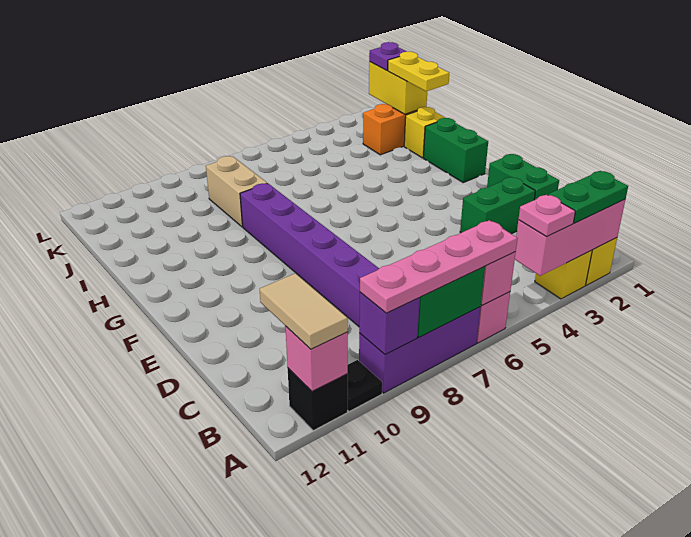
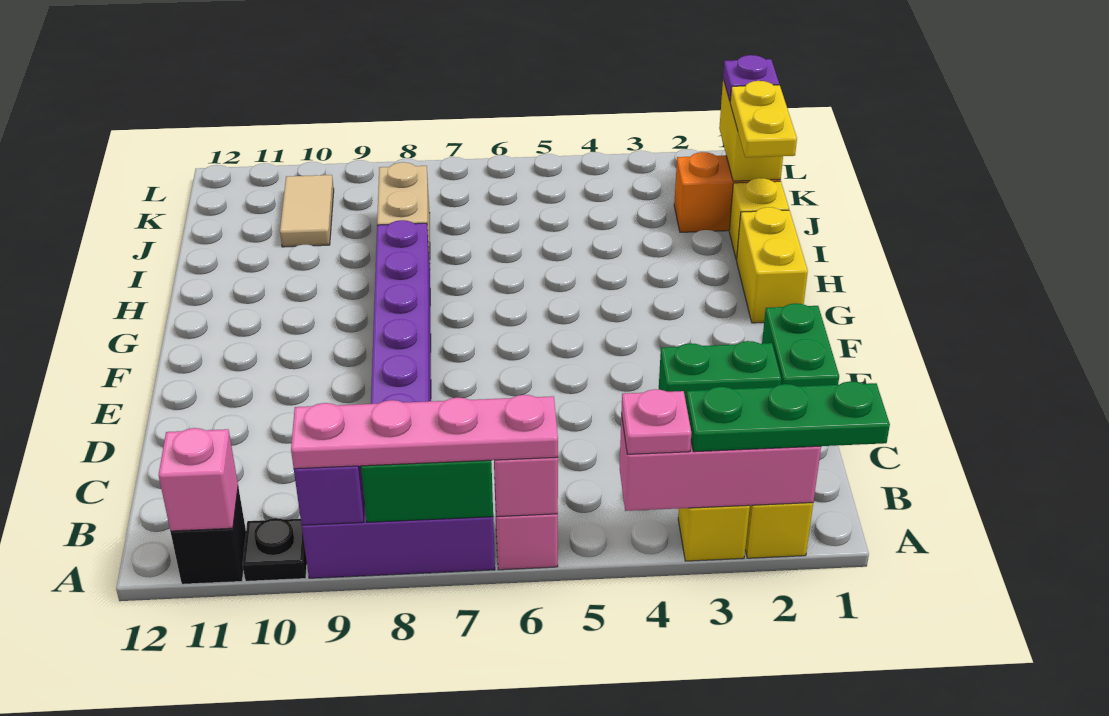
green plate A2:A3 level 3 -> green plate A1:A3 level 3
tan tile A11:B11 level 3 -> tan tile J10:K10 level 1
green brick G1:H1 level 1 -> yellow brick G1:H1 level 1

